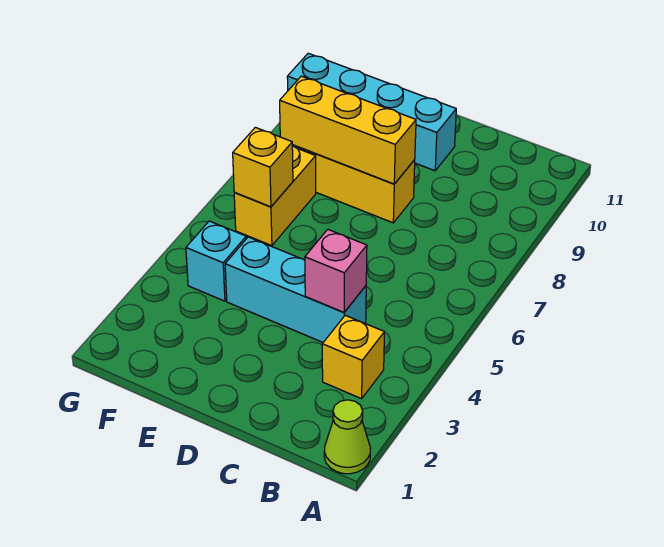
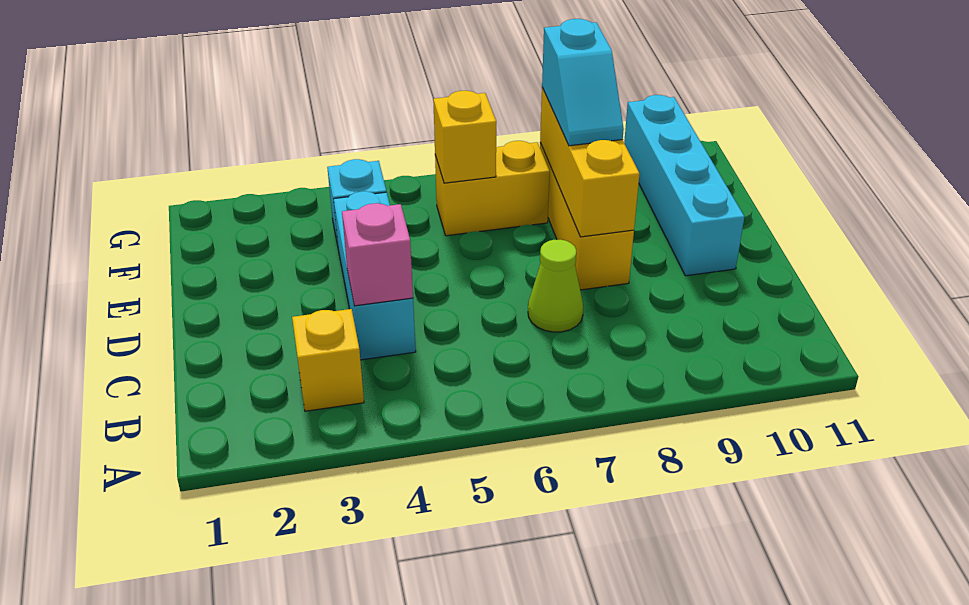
lime cone A1 level 1 -> lime cone C7 level 1
none -> cyan slope E8:F8 level 3 top F

